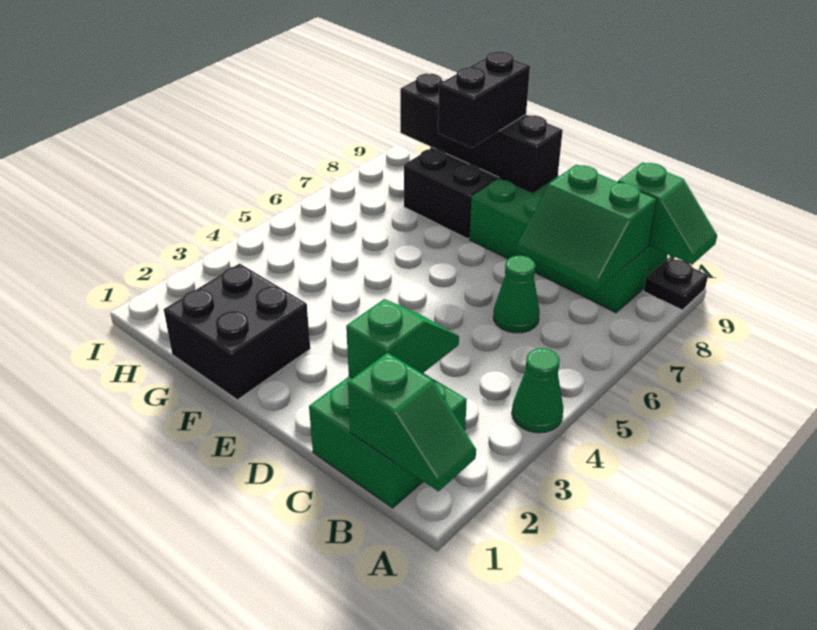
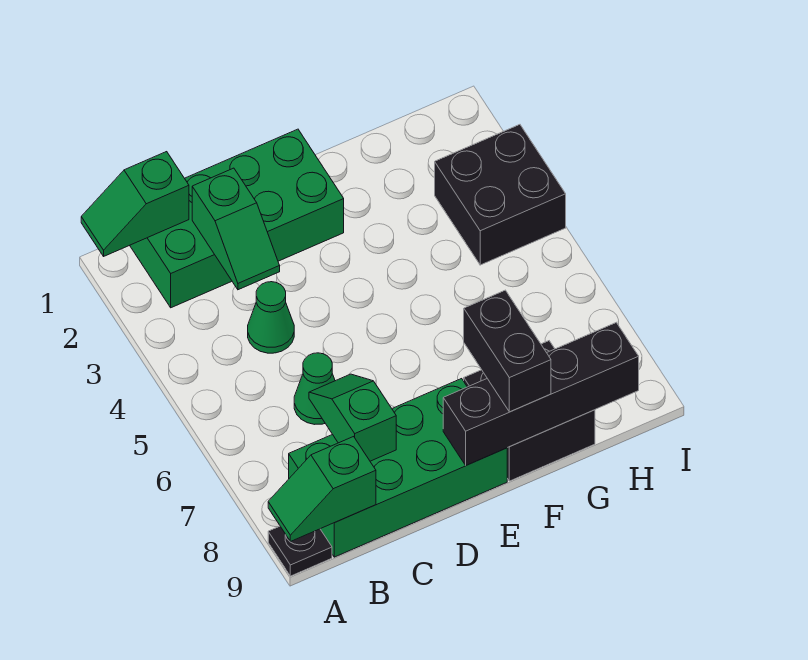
green cone A4 level 1 -> green cone C4 level 1
green brick B1:C2 level 1 -> green brick B1:E2 level 1
green slope B7:C8 level 2 top 8 -> green slope C7:C8 level 2 top 8
black brick F1:G2 level 1 -> black brick H3:I4 level 1

